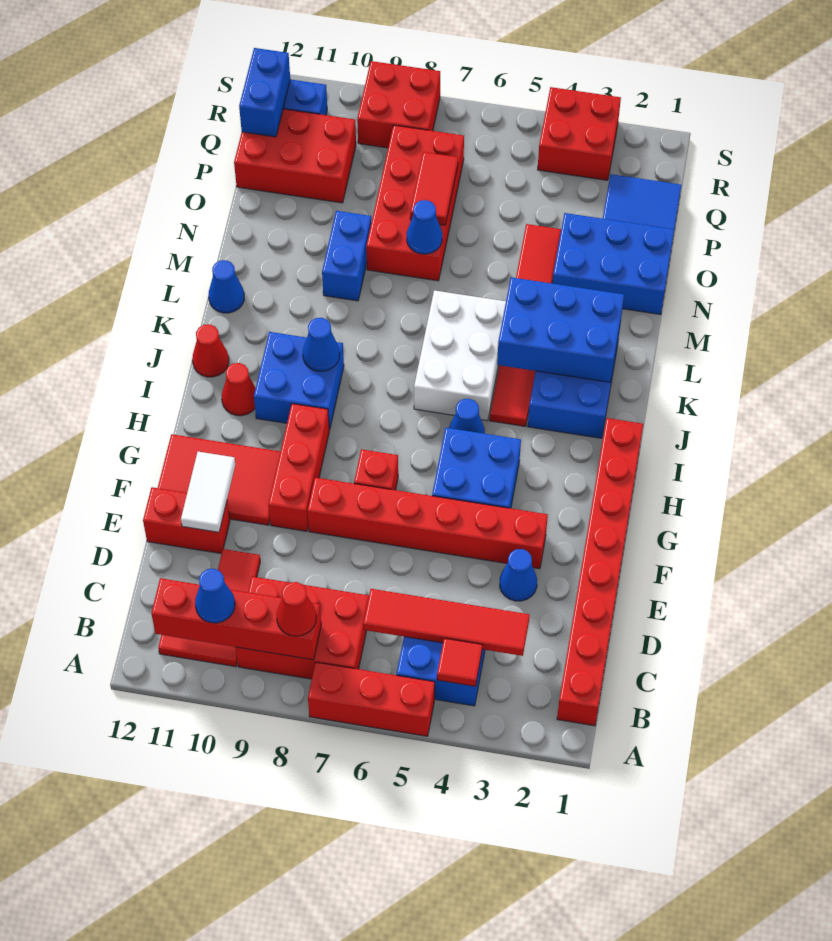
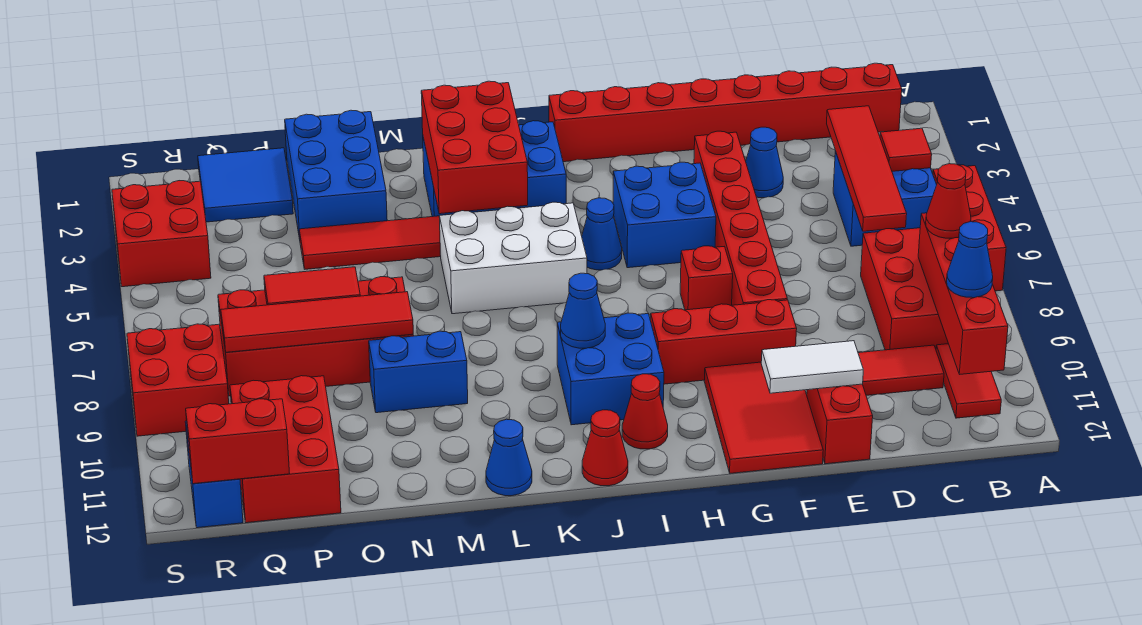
blue brick K2:L4 level 2 -> red brick K2:L4 level 2
blue cone N7 level 2 -> none
none -> red tile N8:Q8 level 2
blue brick Q12:R12 level 2 -> red brick Q12:R12 level 2

